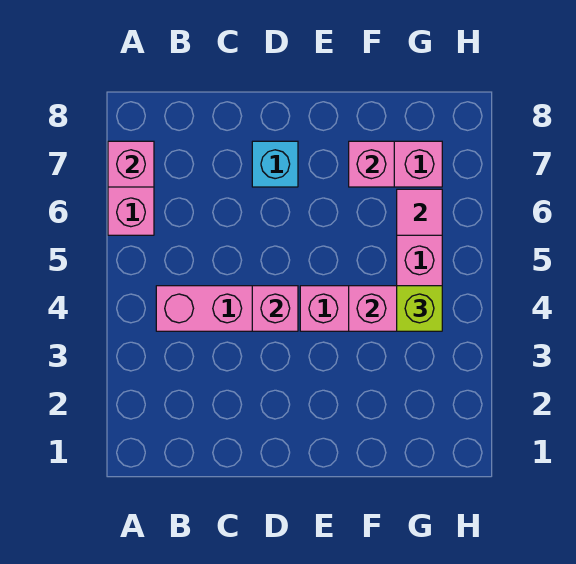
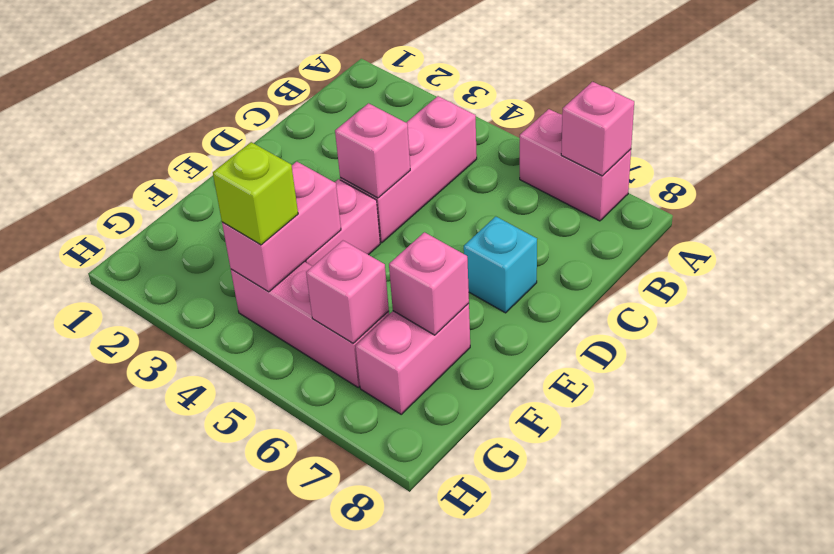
pink tile G6 level 2 -> pink brick G6 level 2

